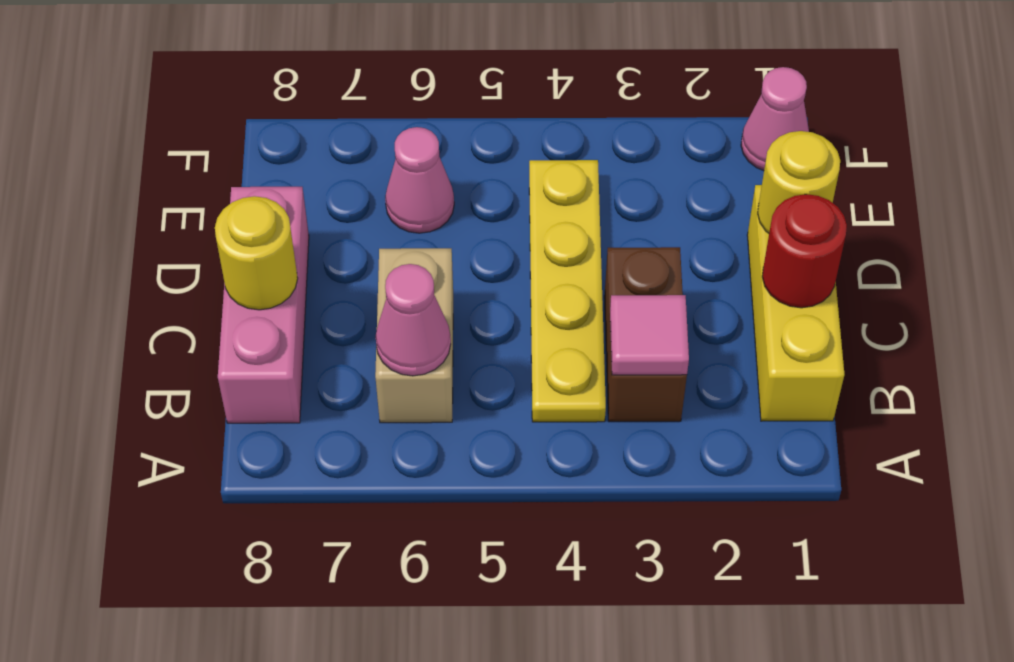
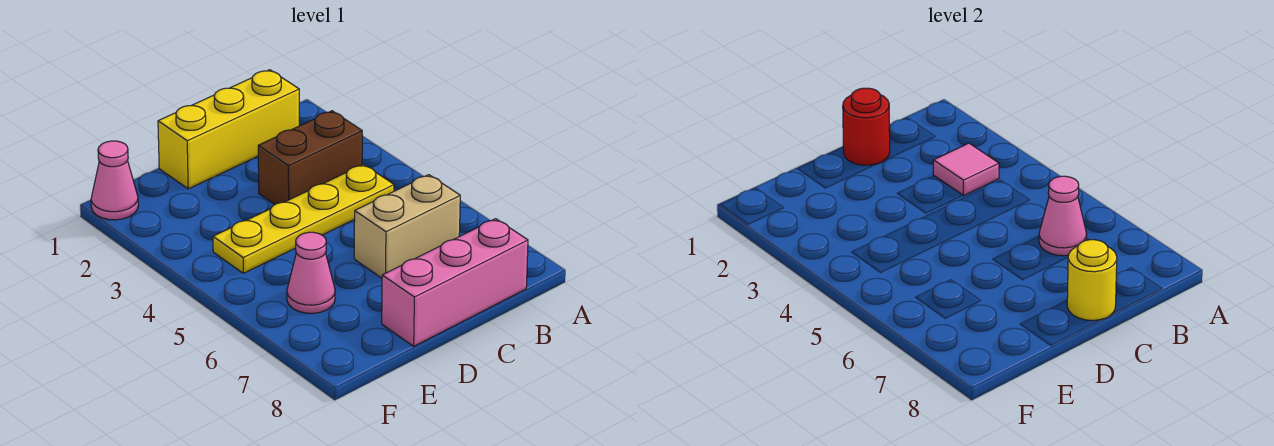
yellow round brick D1 level 2 -> none

